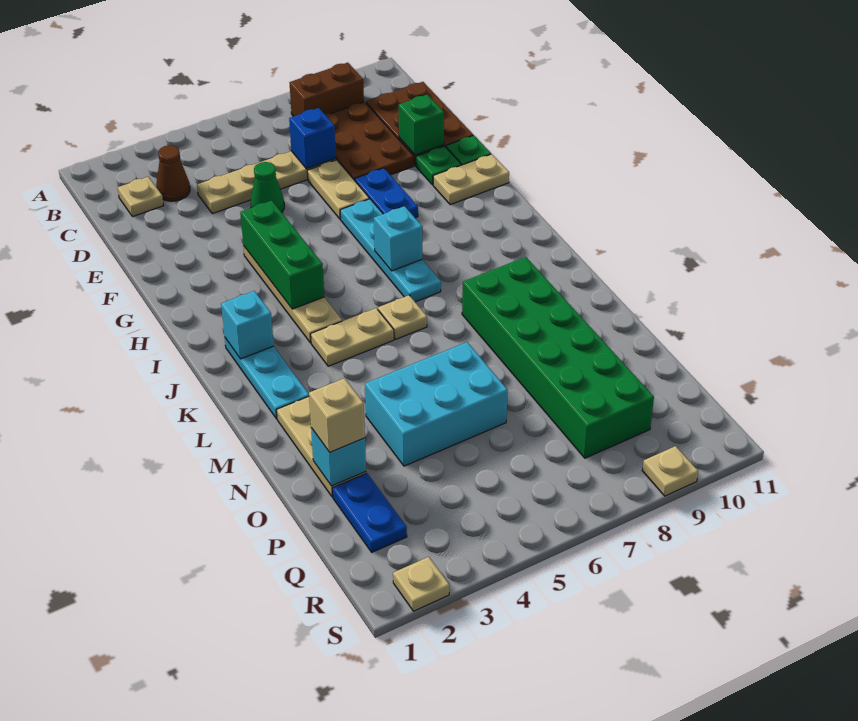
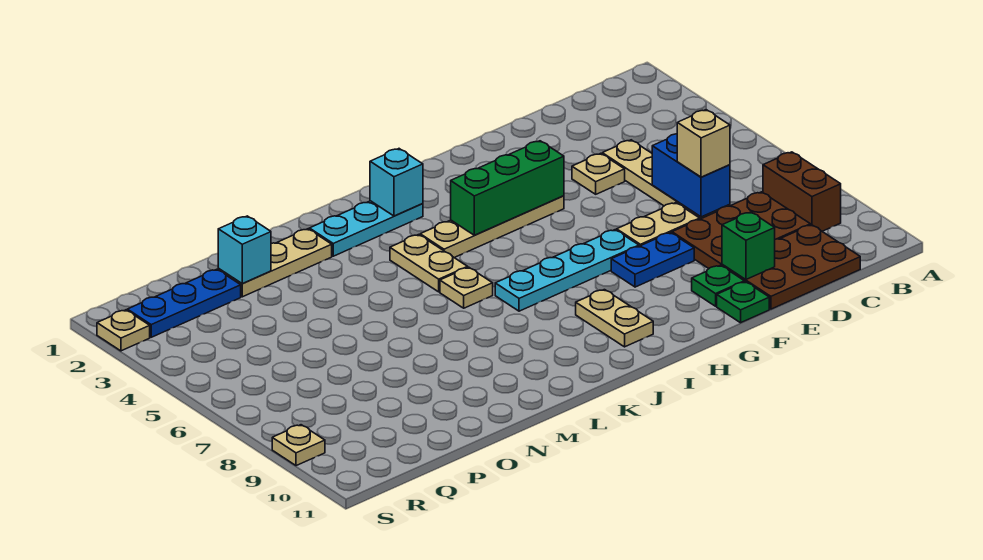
tan plate C2 level 1 -> tan plate E4 level 1
brown cone C3 level 1 -> none
blue brick D7 level 2 -> blue brick D6:D7 level 2
green cone E5 level 1 -> none
tan plate G10:G11 level 1 -> tan plate I9:I10 level 1
cyan brick I7 level 2 -> none
green brick L8:Q9 level 1 -> none
cyan brick N4:O6 level 1 -> none
tan brick O2 level 3 -> tan brick D7 level 3
blue plate P2:Q2 level 1 -> blue plate P2:R2 level 1

